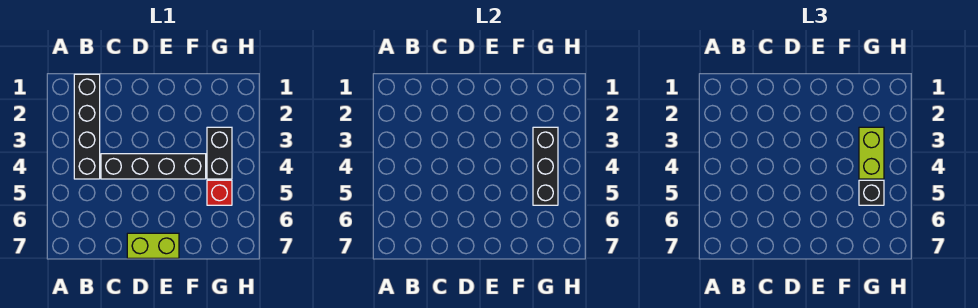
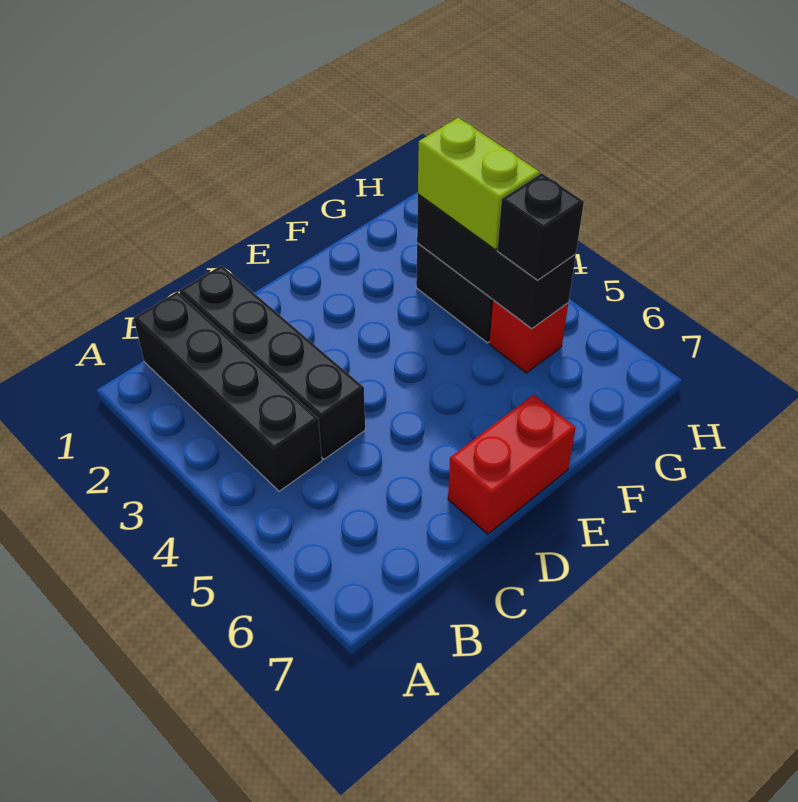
black brick C4:F4 level 1 -> black brick C1:C4 level 1
lime brick D7:E7 level 1 -> red brick D7:E7 level 1

